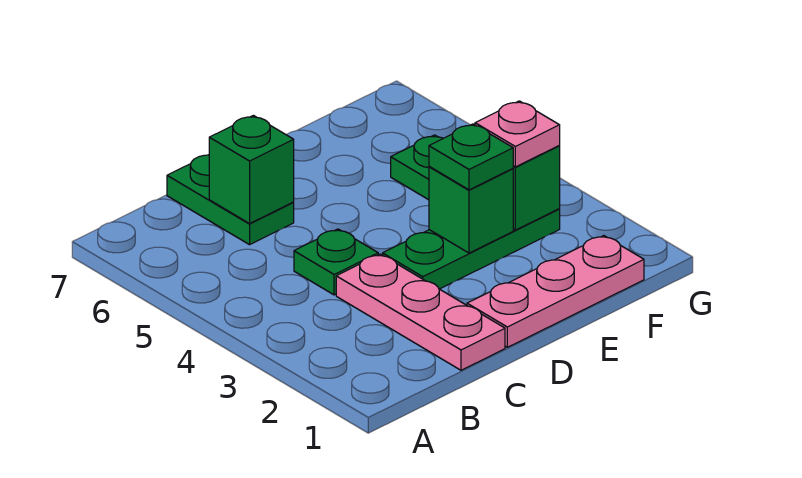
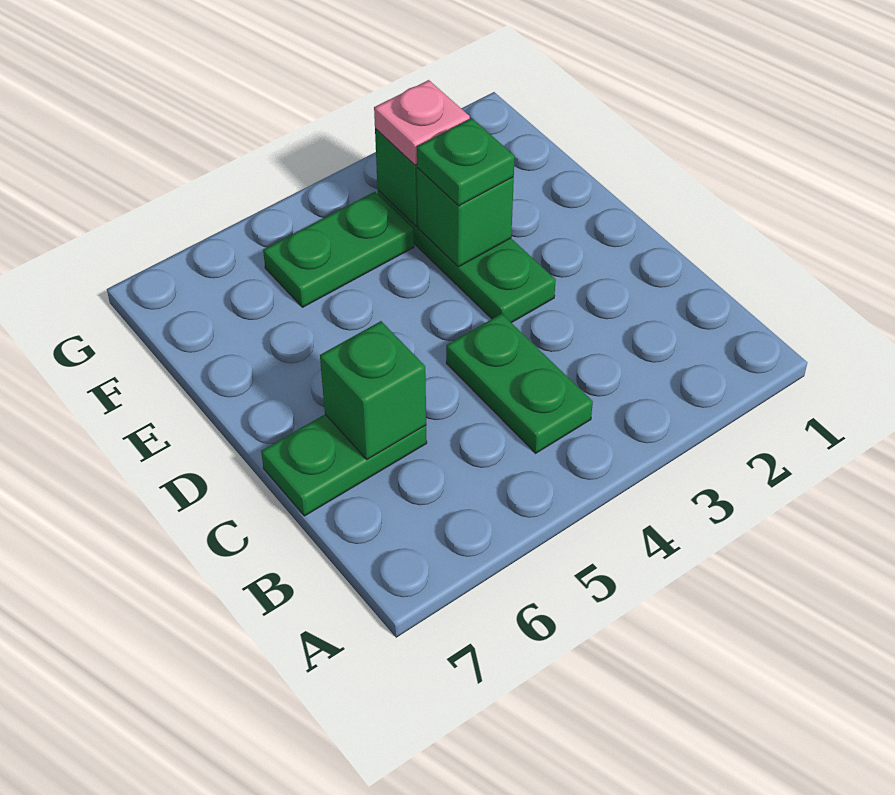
pink plate C1:C3 level 1 -> none
green plate C4 level 1 -> green plate B4:C4 level 1
pink plate D1:F1 level 1 -> none

